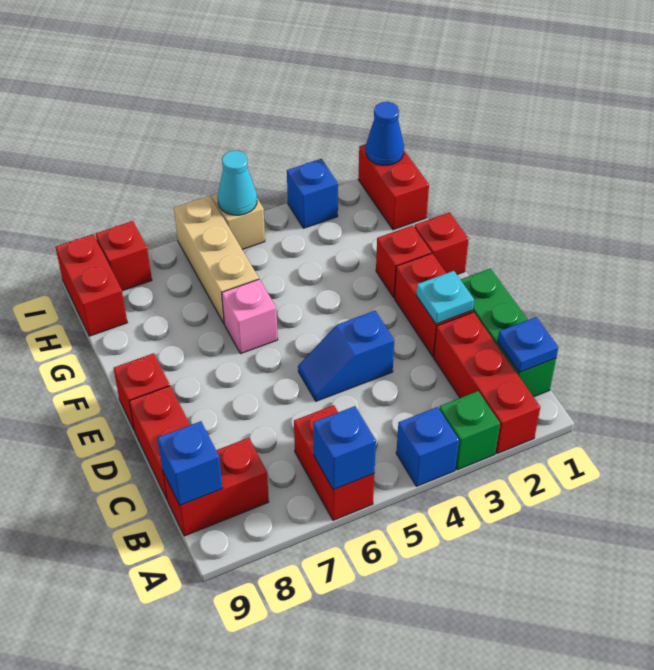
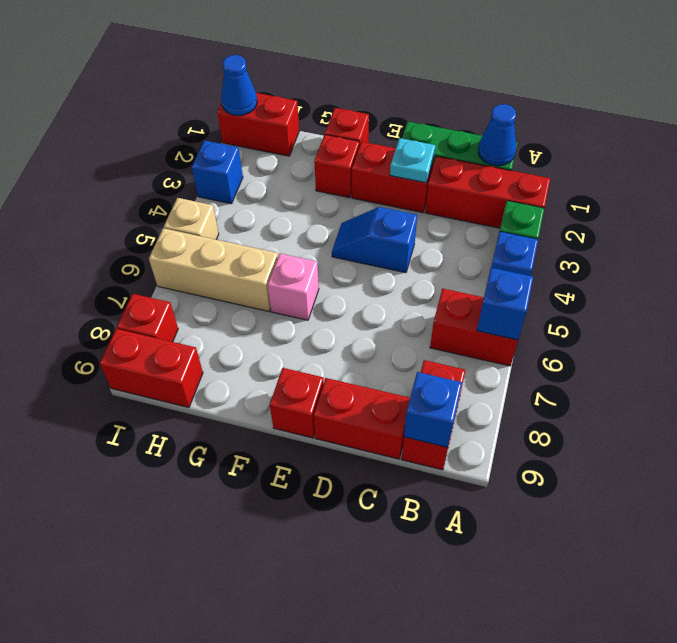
blue plate B1 level 2 -> blue cone B1 level 2
blue slope D4:D5 level 1 top 4 -> blue slope D4:E4 level 1 top D
cyan cone I5 level 2 -> none

